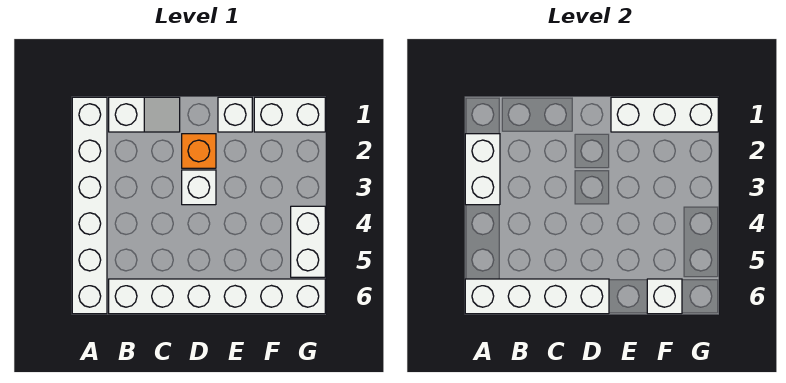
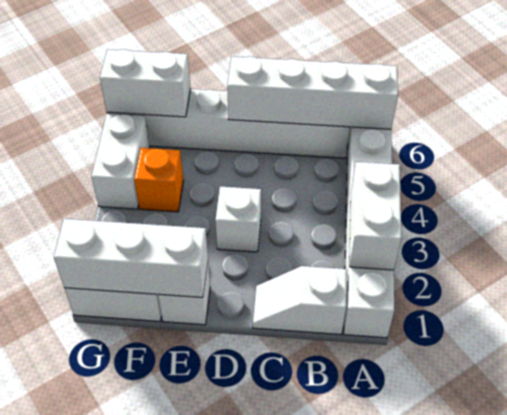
orange brick D2 level 1 -> orange brick F4 level 1
white brick F6 level 2 -> white brick F6:G6 level 2

